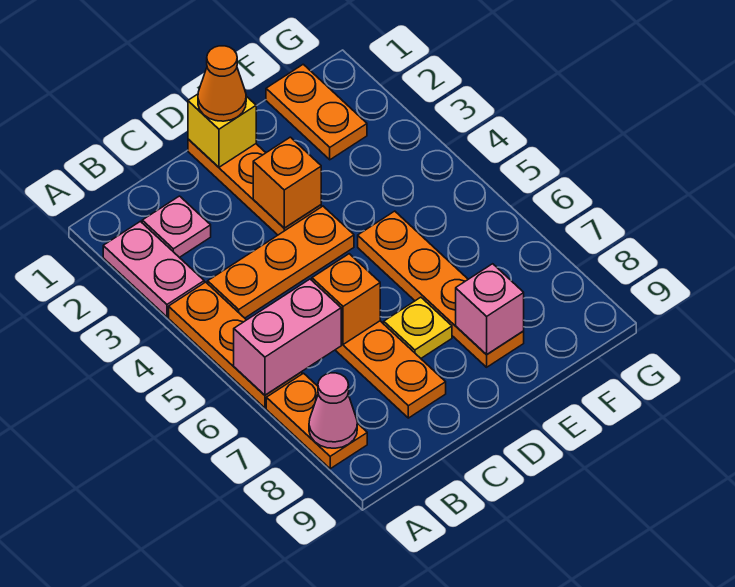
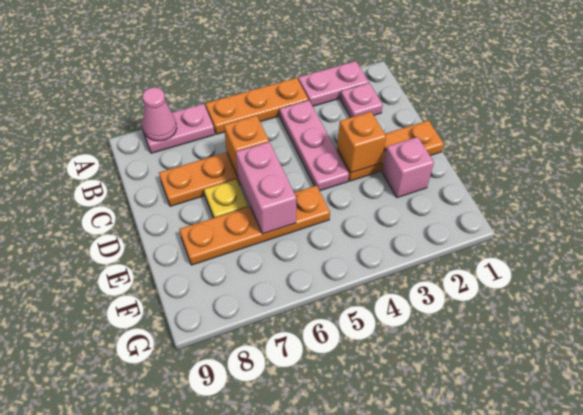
pink brick A6:B6 level 2 -> pink brick D6:E6 level 2
orange plate A7:A8 level 1 -> pink plate A7:A8 level 1
orange plate B4:D4 level 1 -> pink plate B4:D4 level 1
yellow brick D1 level 2 -> none
orange cone D1 level 3 -> none
pink brick E8 level 2 -> pink brick E2 level 1
orange plate F1:F2 level 1 -> none

